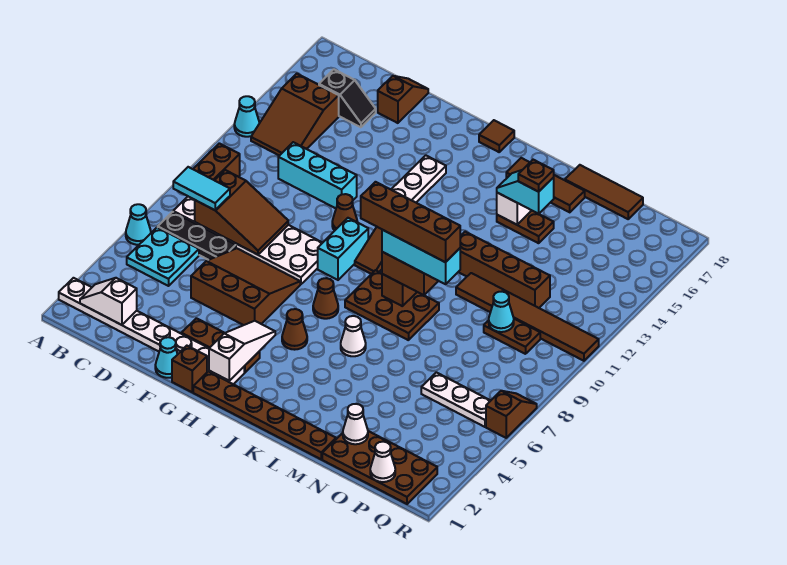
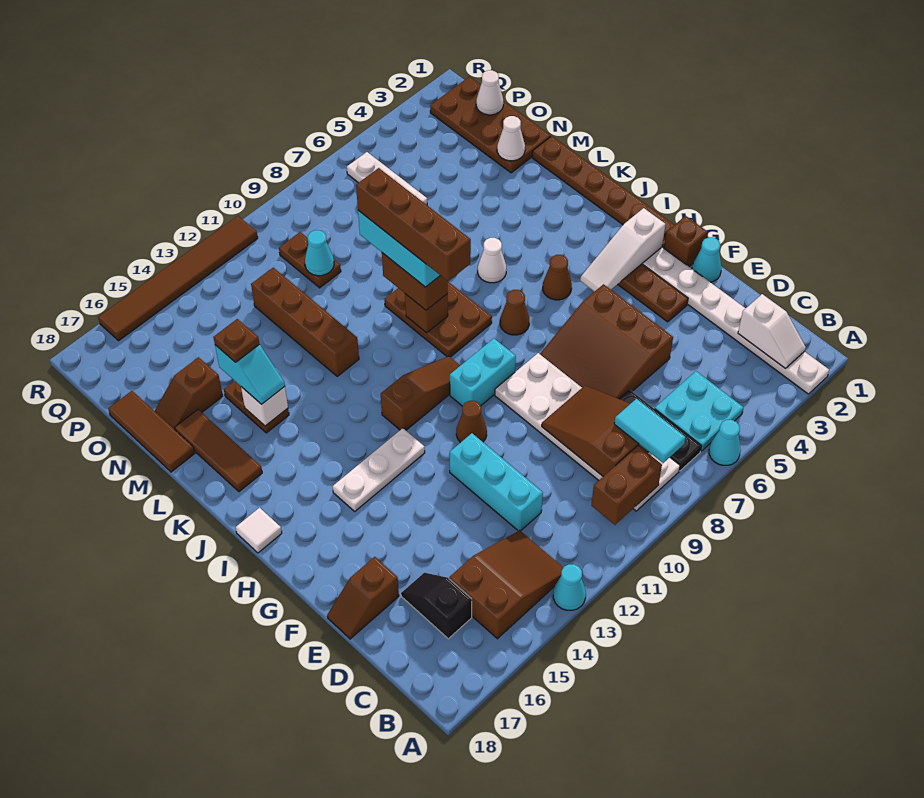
brown tile I18 level 1 -> white tile I18 level 1
brown tile M11:R11 level 1 -> brown tile R11:R16 level 1
brown slope R6:R7 level 1 top 6 -> brown slope N16:N17 level 1 top 16

